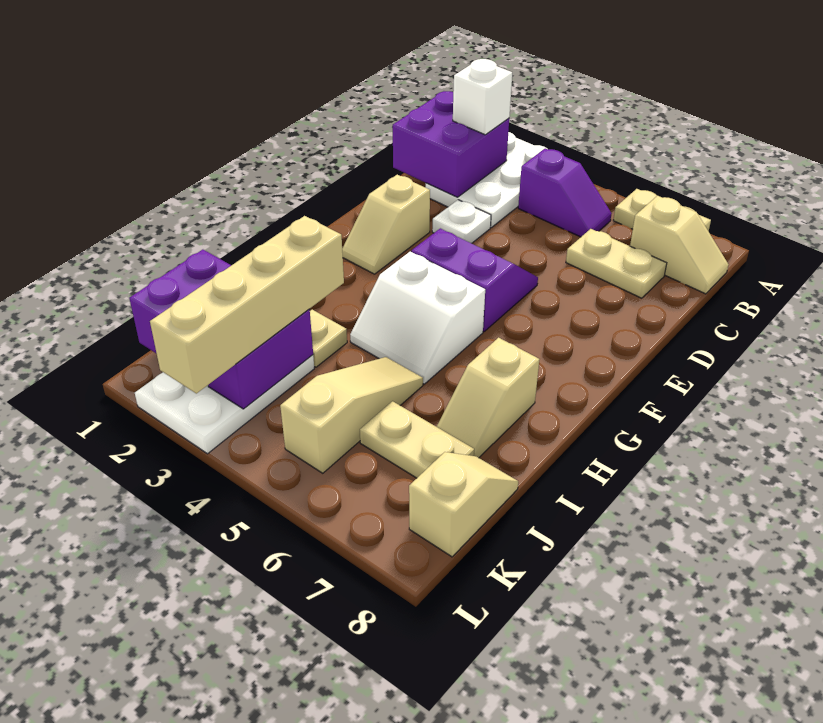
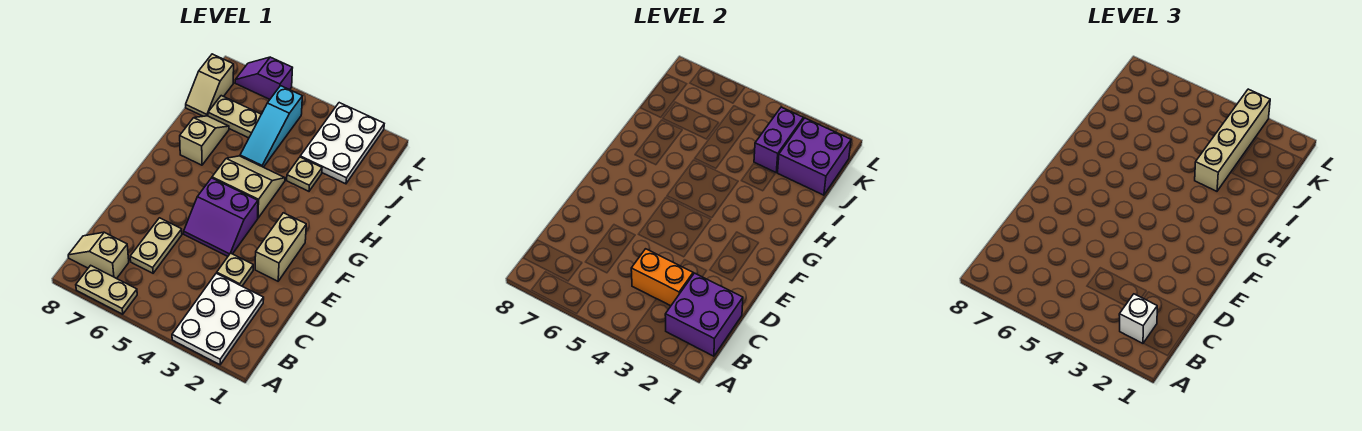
purple slope B4:B5 level 1 top 4 -> purple slope L6:L7 level 1 top 6
none -> orange brick C3:C4 level 2
tan plate C6:C7 level 1 -> tan plate C6:D6 level 1
white plate D3 level 1 -> tan plate D3 level 1
tan slope E2:F2 level 1 top E -> tan brick E2:F2 level 1
white slope G4:H5 level 1 top G -> tan slope G4:H5 level 1 top G
tan slope I5:K5 level 1 top K -> cyan slope I5:K5 level 1 top K

